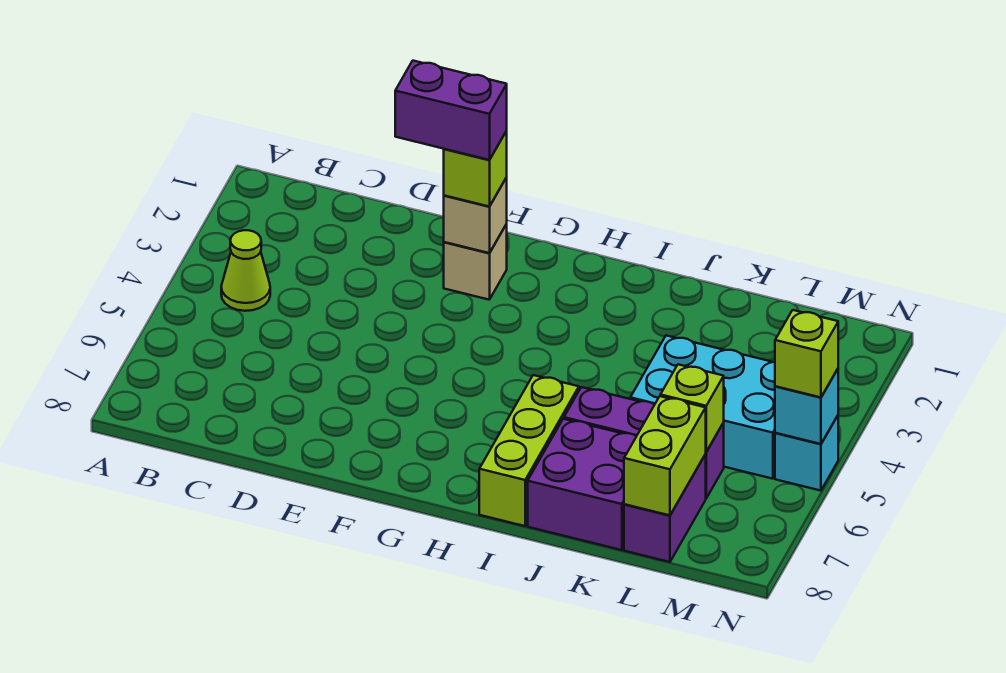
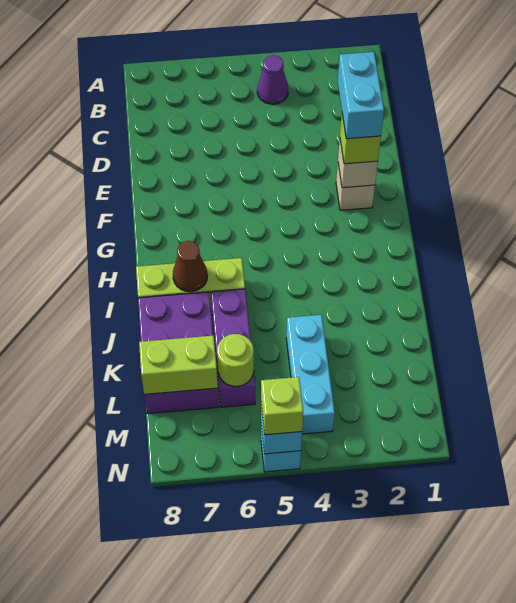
lime cone B4 level 1 -> purple cone B4 level 1
purple brick E2:F2 level 4 -> cyan brick E2:F2 level 4
none -> brown cone I7 level 2
cyan brick K4:M5 level 1 -> cyan brick K4:M4 level 1
lime brick L6 level 2 -> lime round brick L6 level 2

